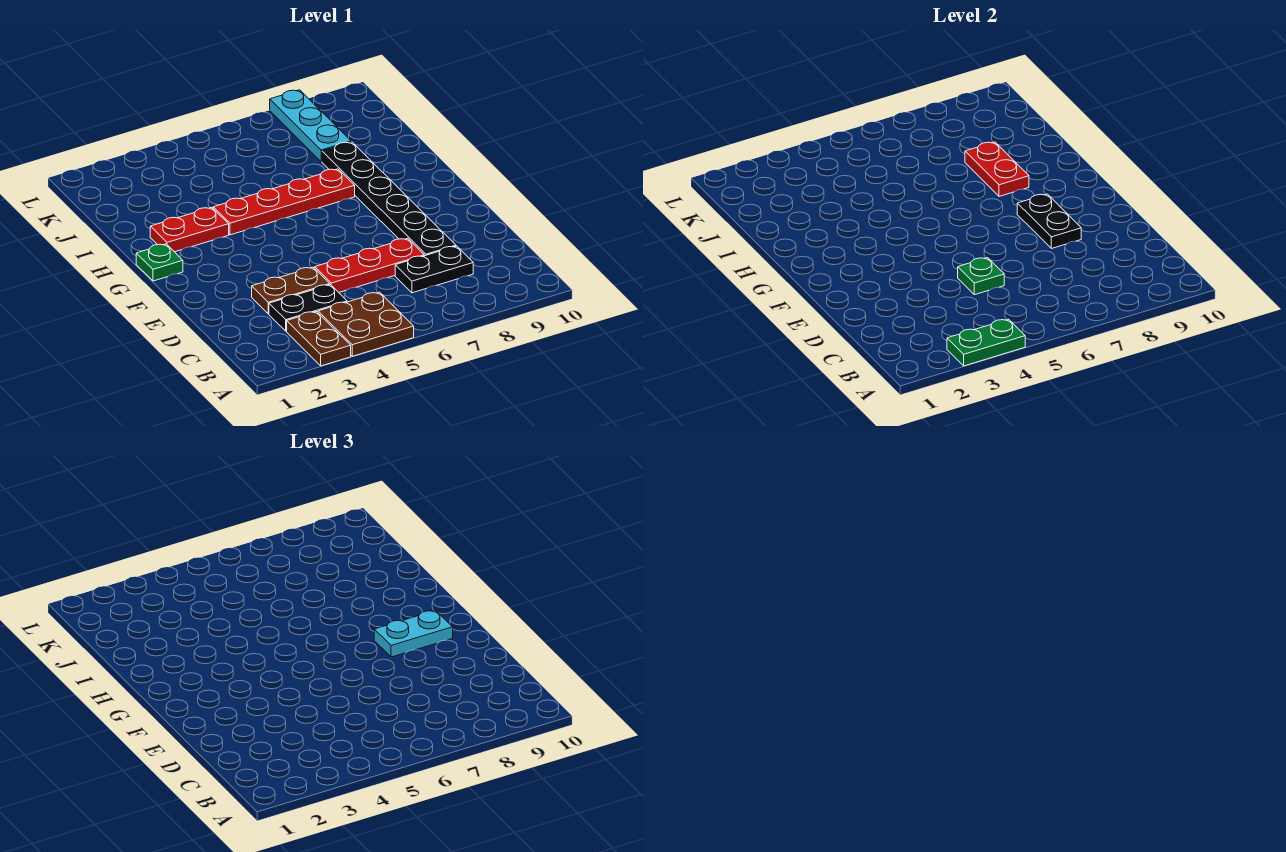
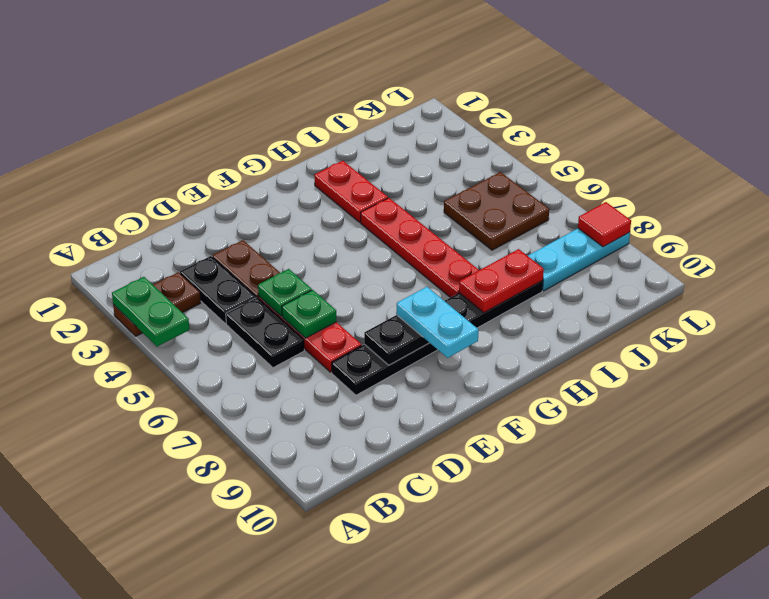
brown plate A4:B5 level 1 -> brown plate J5:K6 level 1
black plate C7:C8 level 1 -> black plate C5:C6 level 1
green plate G1 level 1 -> green plate D6 level 2
none -> red tile L8 level 2

